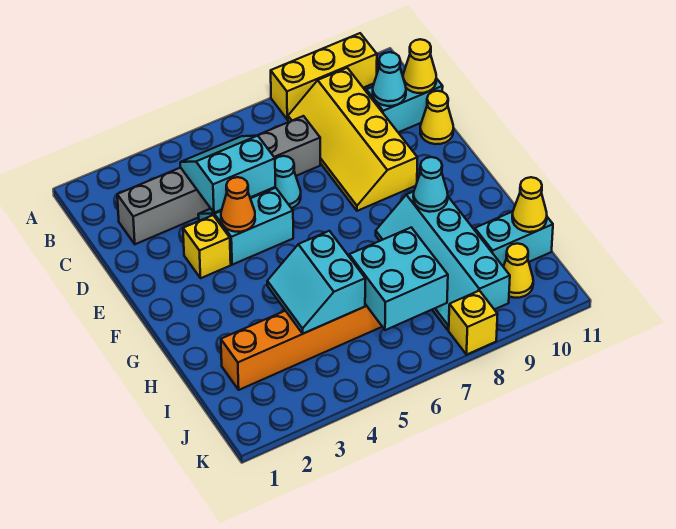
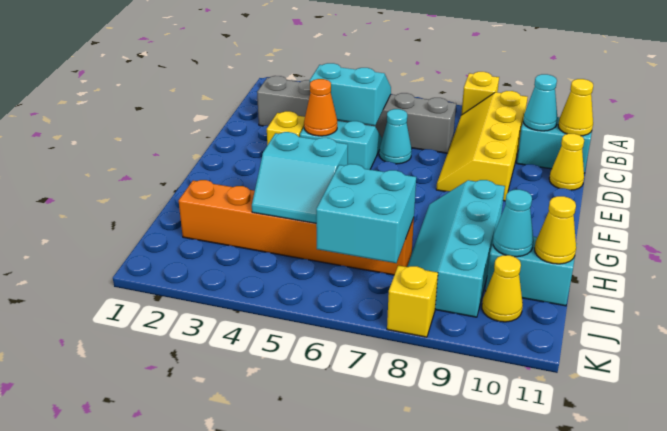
yellow brick A8:A10 level 1 -> yellow brick A8 level 1
cyan cone G9 level 2 -> cyan cone I10 level 2
cyan slope H4:I5 level 2 top 5 -> cyan slope H4:I5 level 2 top H

